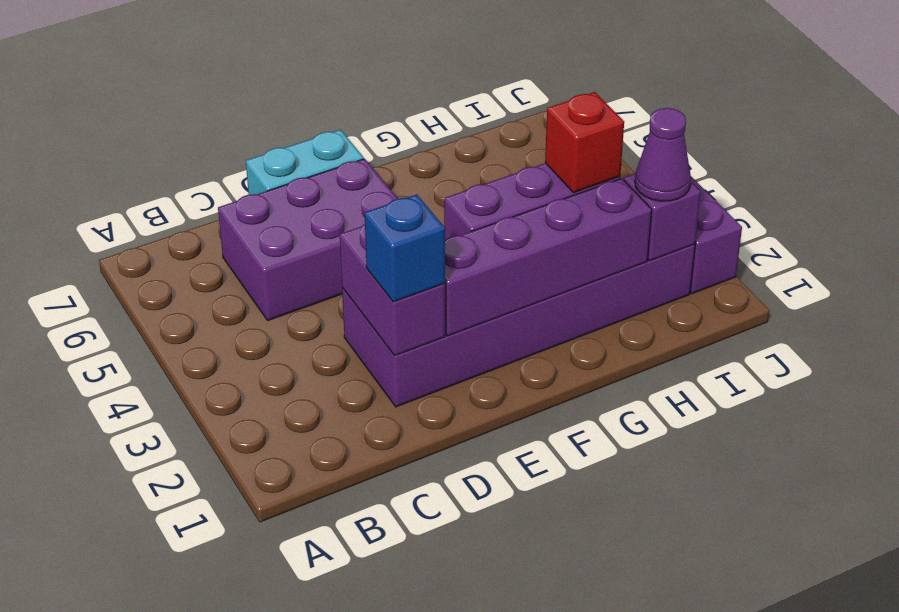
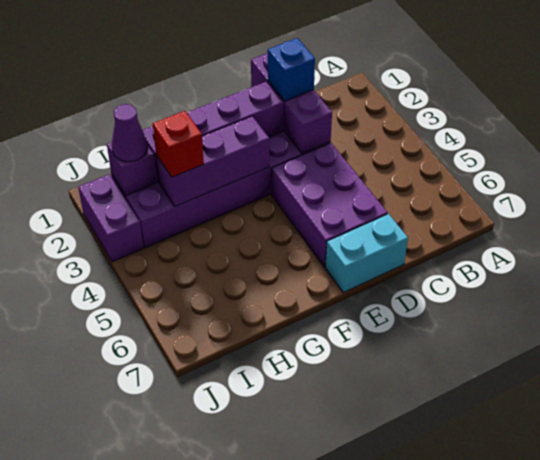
purple brick C5:E6 level 1 -> purple brick D4:E6 level 1
purple brick D2:D3 level 2 -> purple brick D1:D3 level 2

